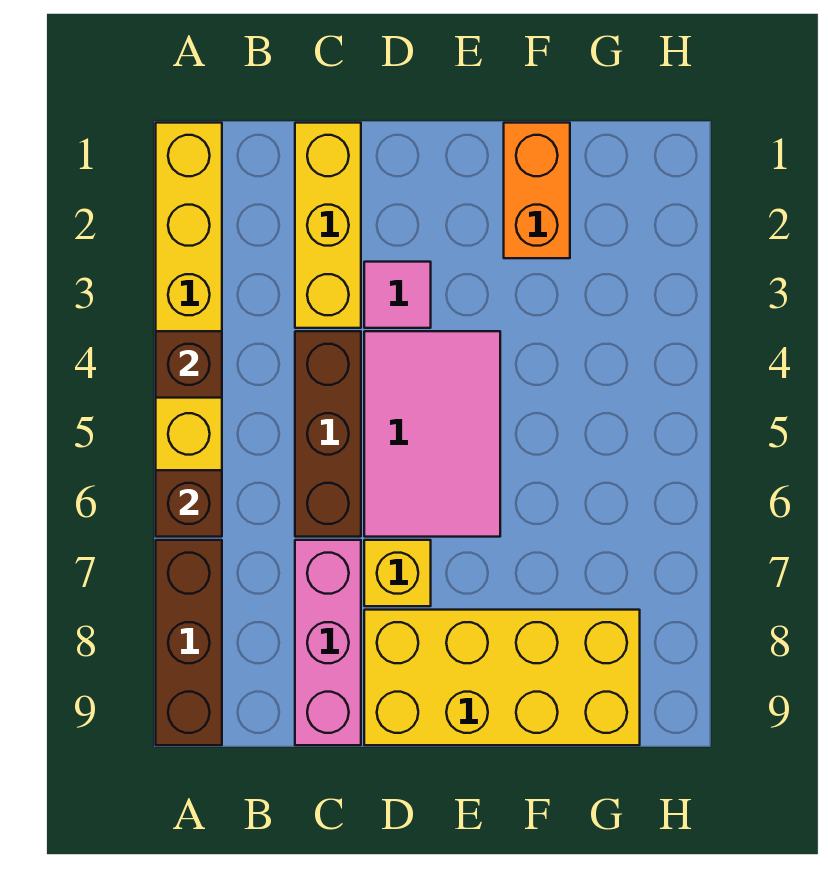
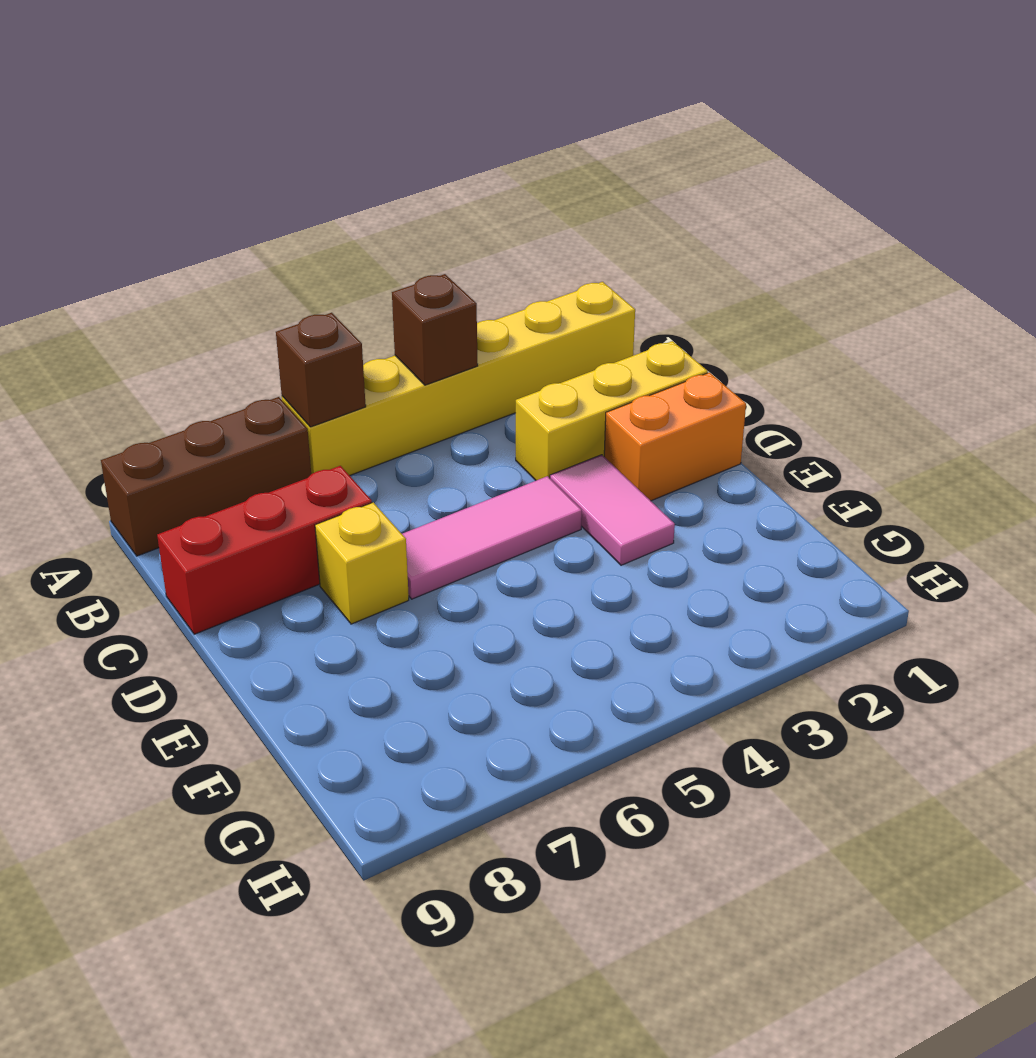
brown brick C4:C6 level 1 -> none
pink brick C7:C9 level 1 -> red brick C7:C9 level 1
pink tile D3 level 1 -> pink tile D3:E3 level 1
pink tile D4:E6 level 1 -> pink tile D4:D6 level 1
yellow brick D8:G9 level 1 -> none
orange brick F1:F2 level 1 -> orange brick D1:D2 level 1

